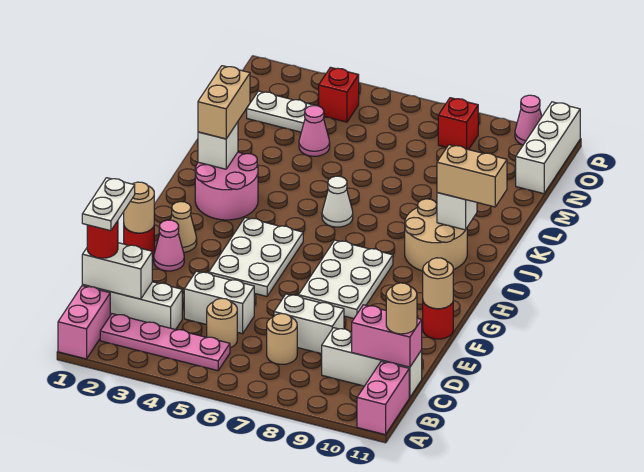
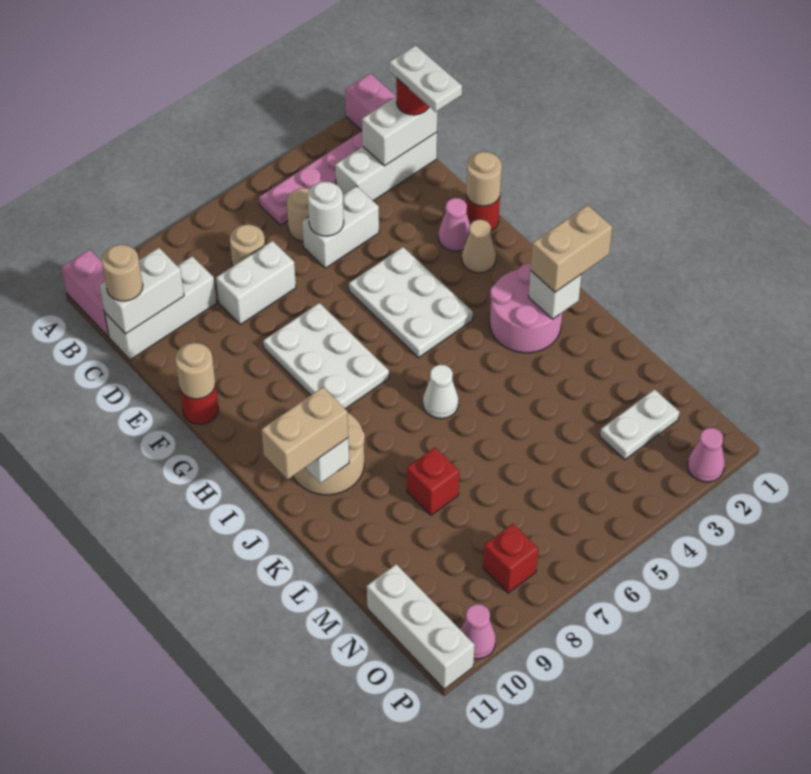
pink brick C10:C11 level 2 -> white brick C10:C11 level 2
none -> white round brick D5 level 2
tan brick J2:K2 level 3 -> tan brick J1:J2 level 3
pink cone M4 level 1 -> pink cone P2 level 1
red brick O4 level 1 -> red brick L8 level 1

